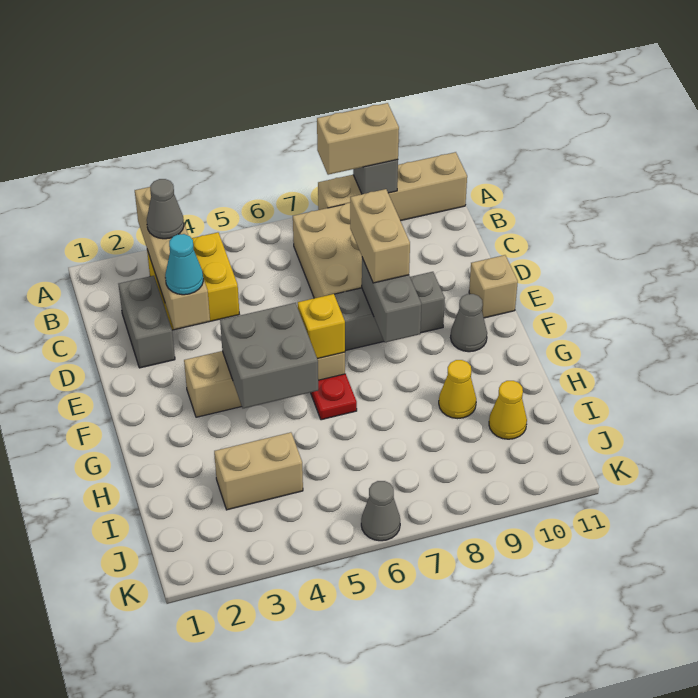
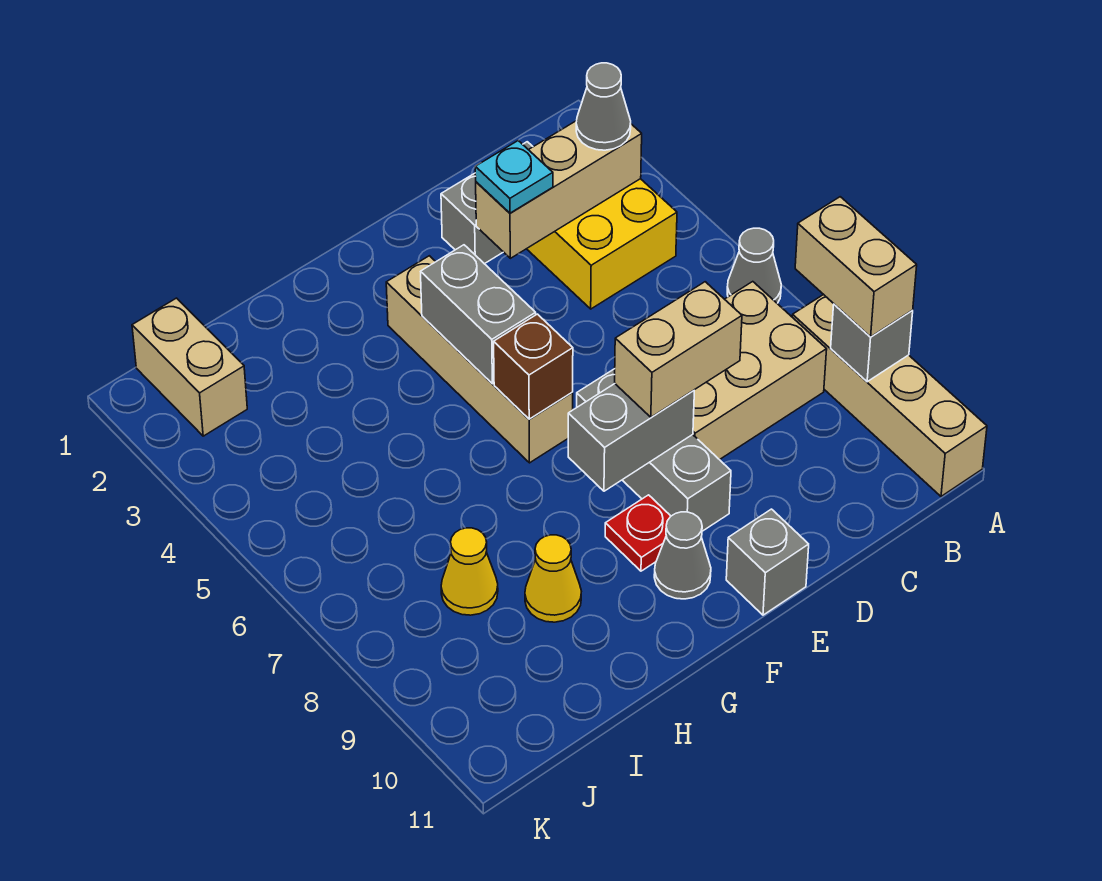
tan brick A3:D3 level 2 -> tan brick B3:D3 level 2
cyan cone D3 level 3 -> cyan plate D3 level 3
tan brick E11 level 1 -> grey brick E11 level 1
grey brick F4:G5 level 2 -> grey brick F4:F5 level 2
yellow brick F6 level 2 -> brown brick F6 level 2
red plate G6 level 1 -> red plate F9 level 1
tan brick I3:I4 level 1 -> tan brick J1:J2 level 1
yellow cone I10 level 1 -> yellow cone I8 level 1
grey cone K6 level 1 -> grey cone A6 level 1

